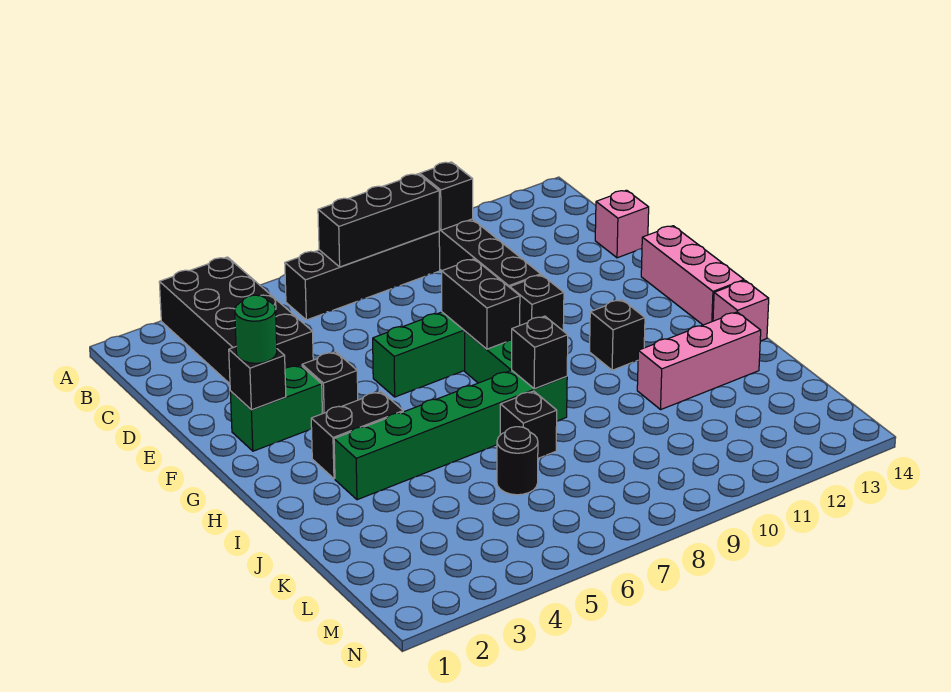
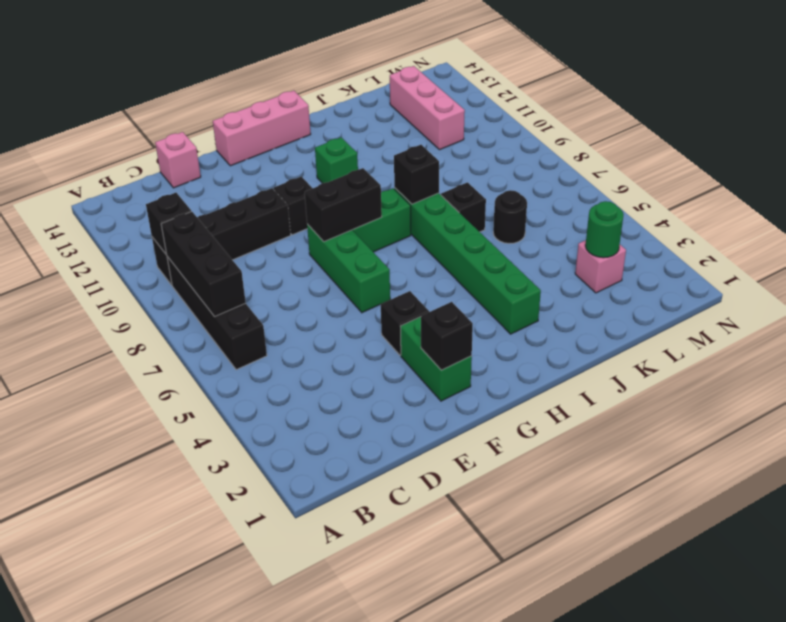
black brick A3:D4 level 1 -> none
green round brick F2 level 3 -> green round brick L3 level 2
black brick H3:H4 level 1 -> none
black brick H11 level 1 -> green brick H11 level 1
pink brick I14 level 1 -> pink brick L3 level 1
pink brick J11:J13 level 1 -> pink brick L11:L13 level 1

